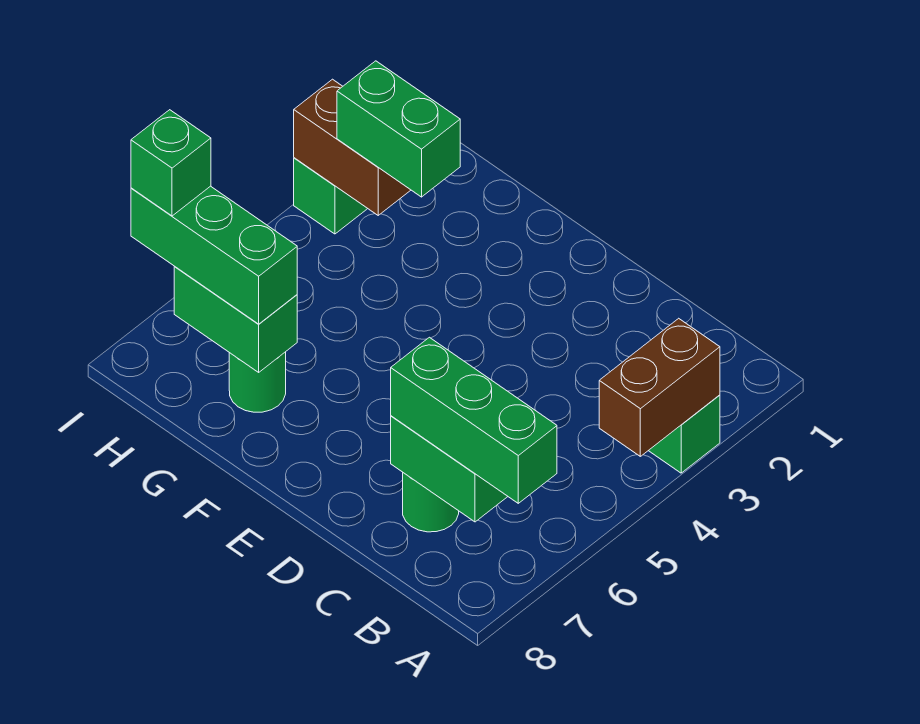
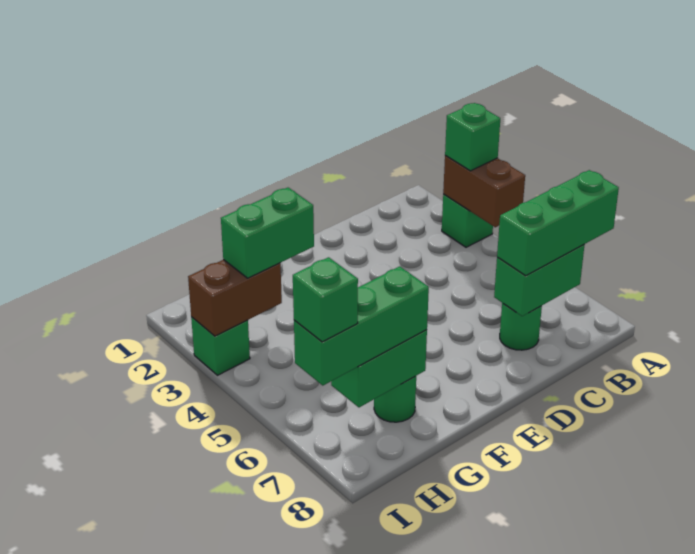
none -> green brick A3 level 3

